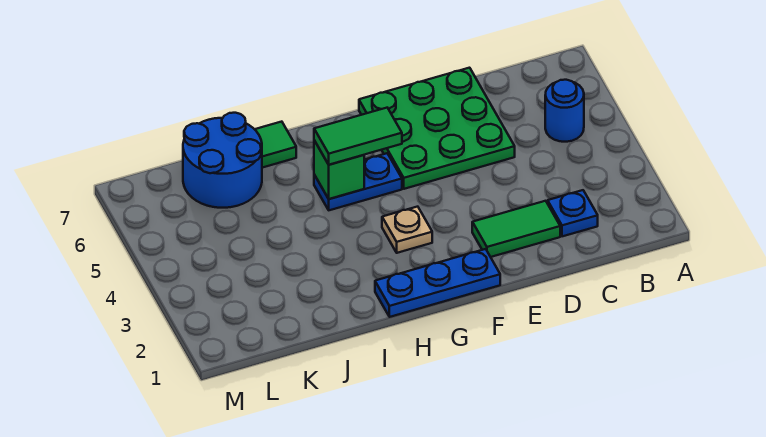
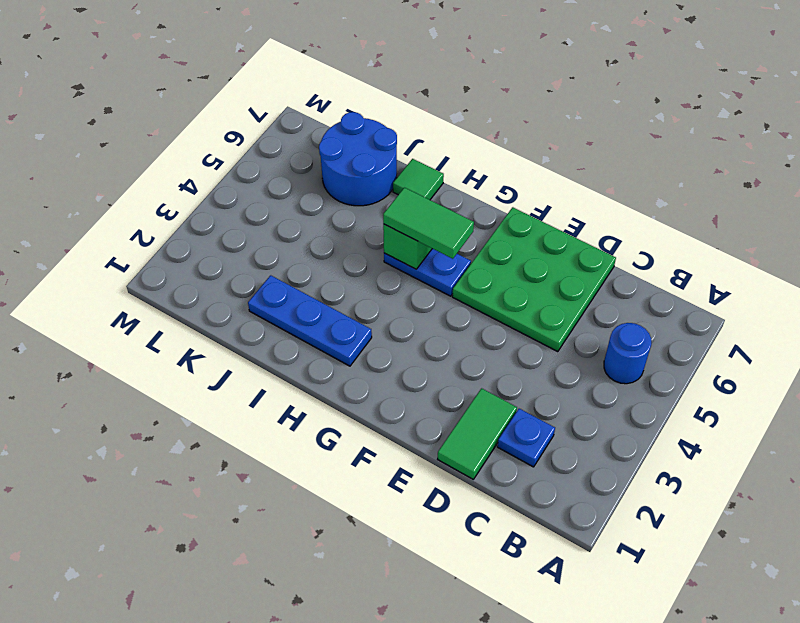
green tile D2:E2 level 1 -> green tile D1:D2 level 1
blue plate F1:H1 level 1 -> blue plate H2:J2 level 1
tan plate G3 level 1 -> none

